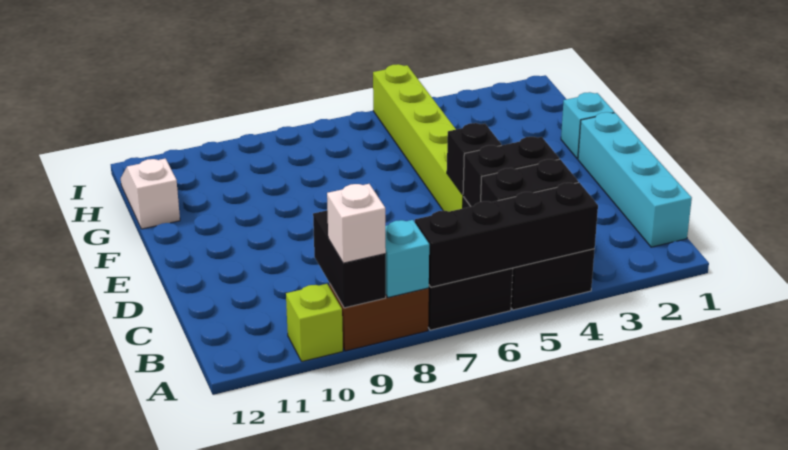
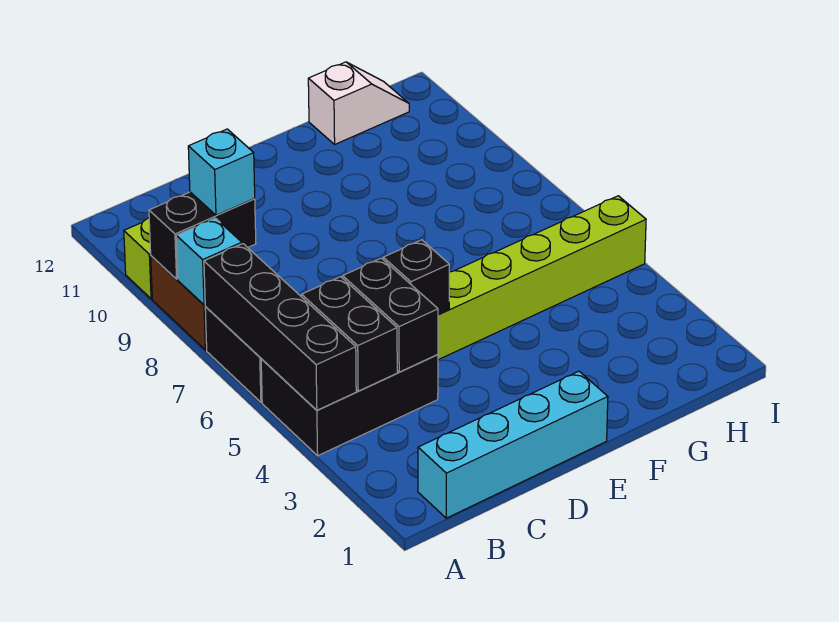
white brick A9 level 3 -> none
cyan brick F1 level 1 -> cyan brick B9 level 3

